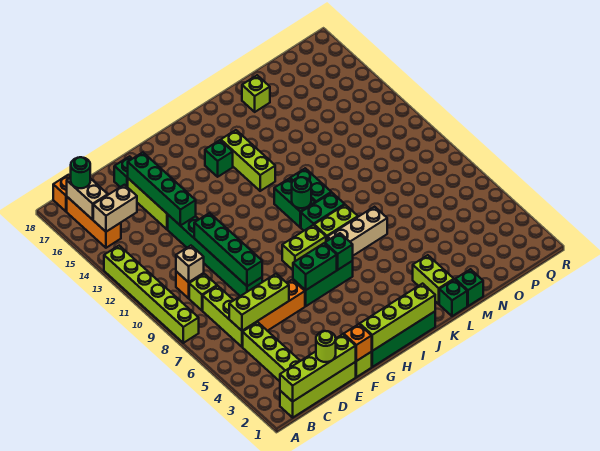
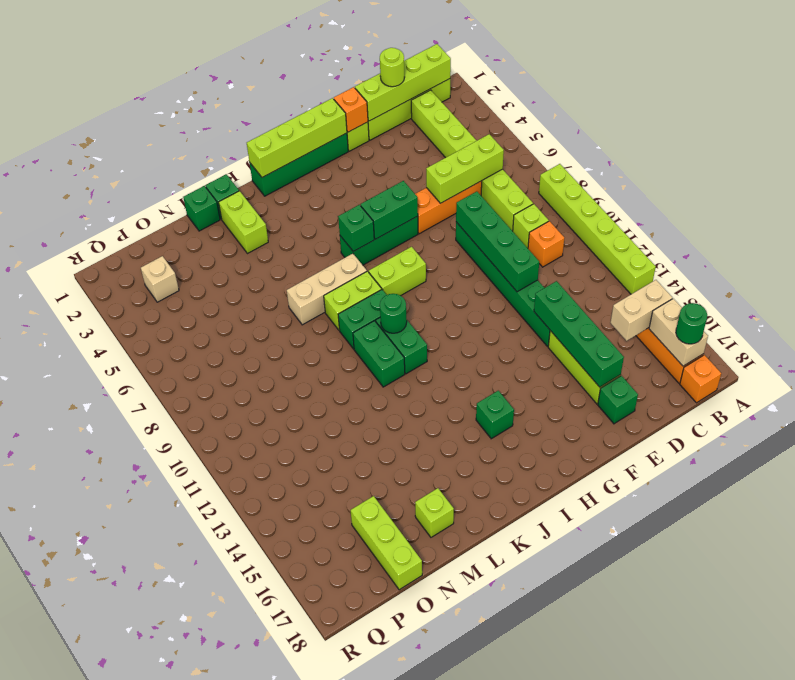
tan brick C10 level 2 -> tan brick P3 level 1
lime brick J13:J15 level 1 -> lime brick O16:O18 level 1

